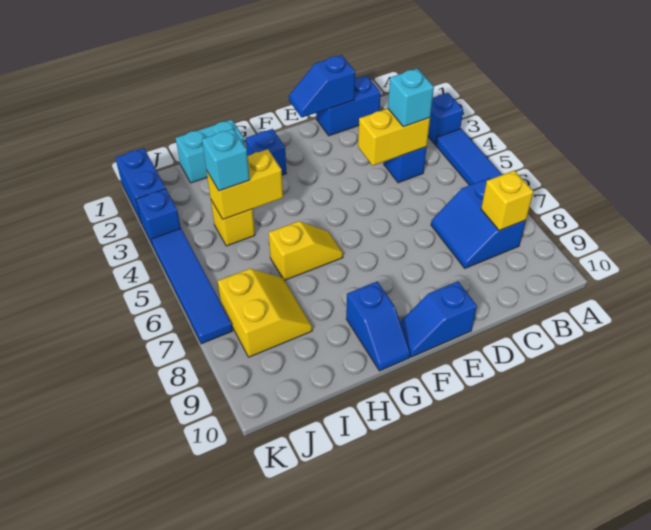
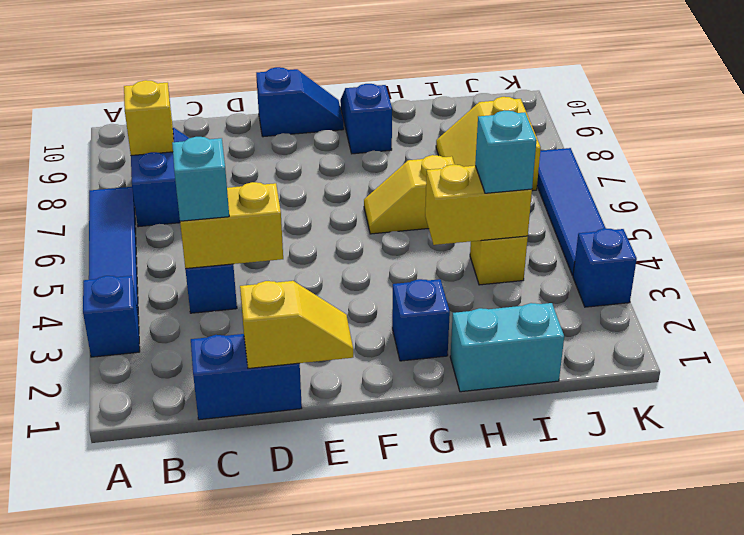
blue slope D1:E1 level 2 top D -> yellow slope D1:E1 level 2 top D
blue brick K1:K2 level 1 -> none

